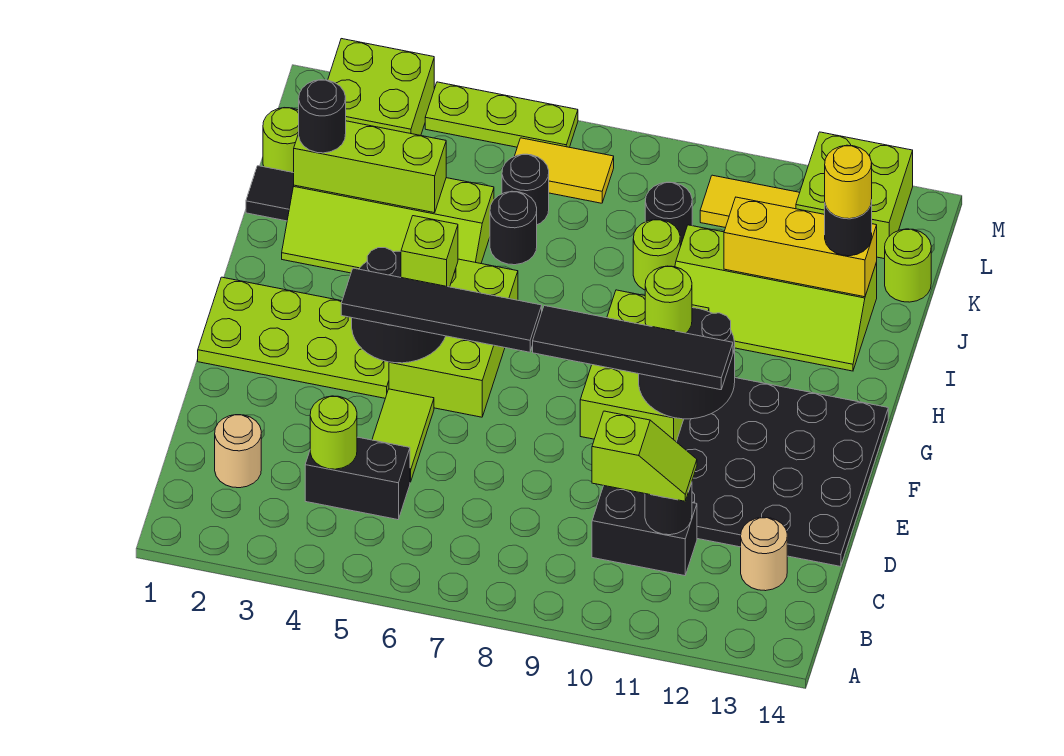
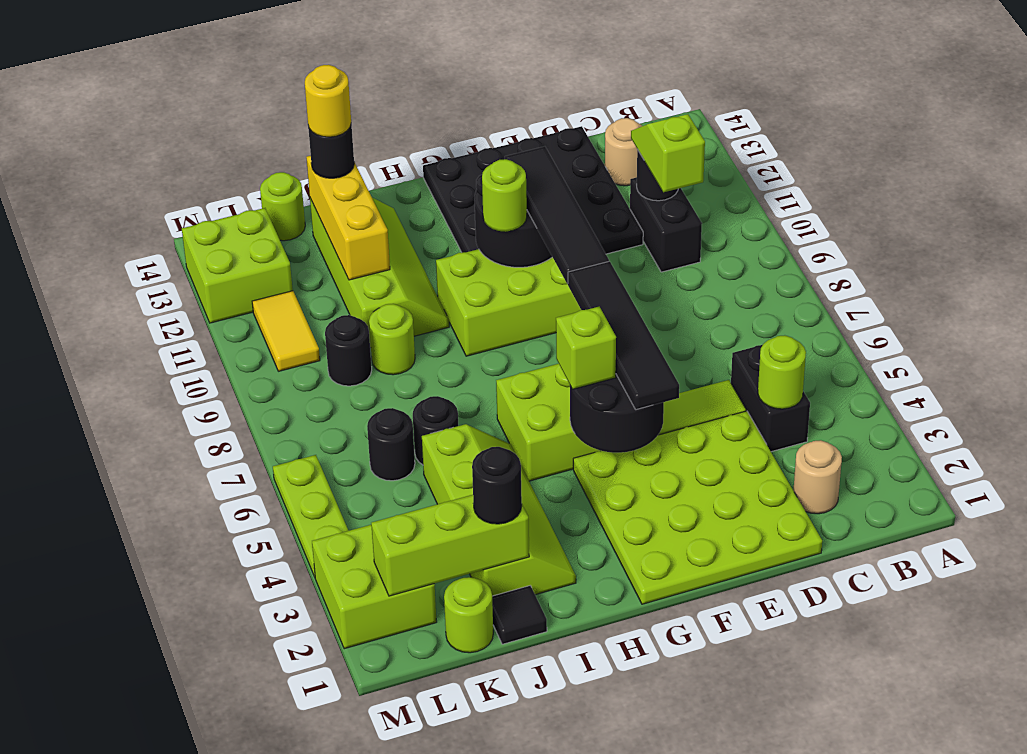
lime plate F1:G4 level 1 -> lime plate D1:G4 level 1
lime brick J2:J4 level 2 -> lime brick J2:L2 level 2
yellow tile L6:L7 level 1 -> none

